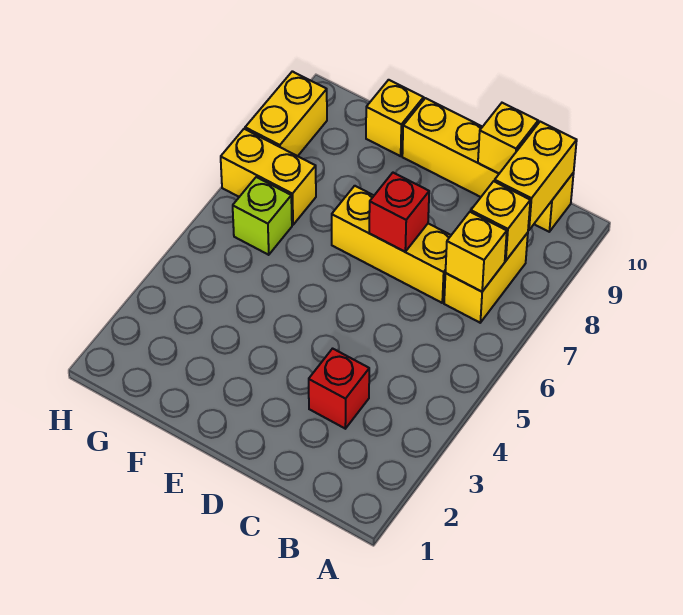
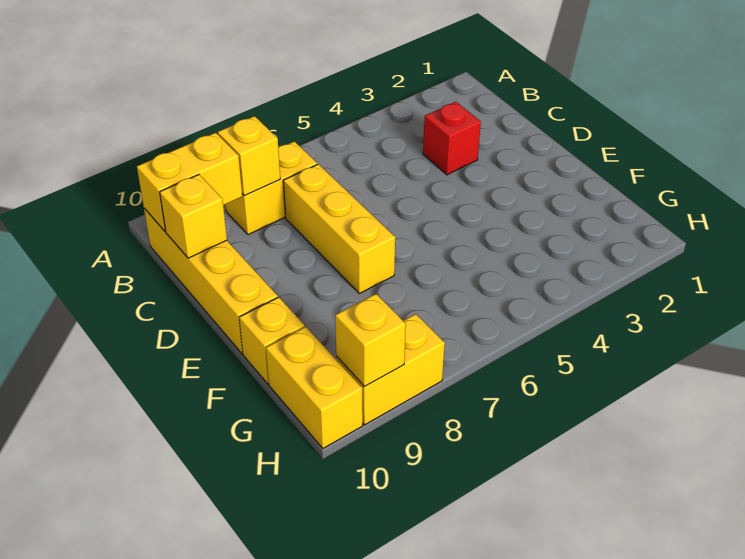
yellow brick B7 level 2 -> yellow brick H9 level 2
red brick D7 level 2 -> none
lime brick G6 level 1 -> none
yellow brick G7:H7 level 1 -> yellow brick G10:H10 level 1

